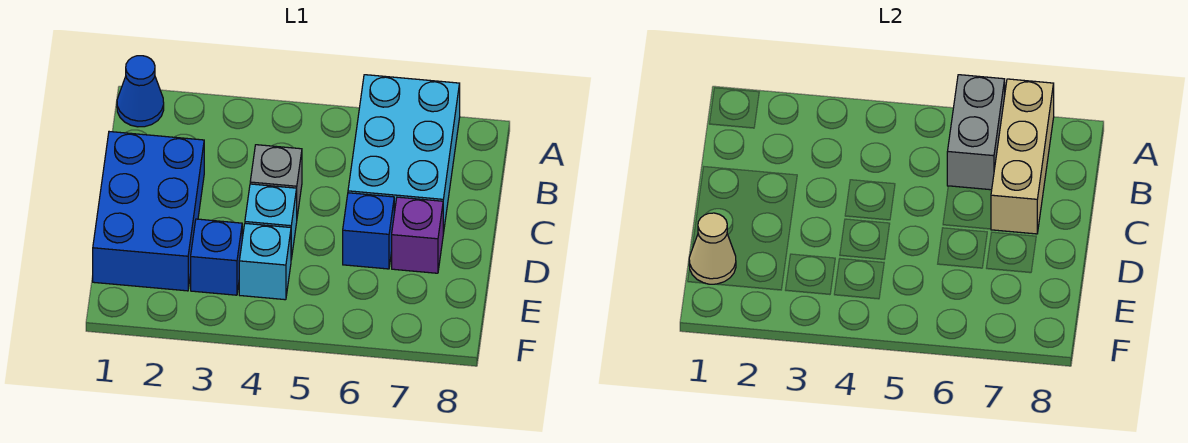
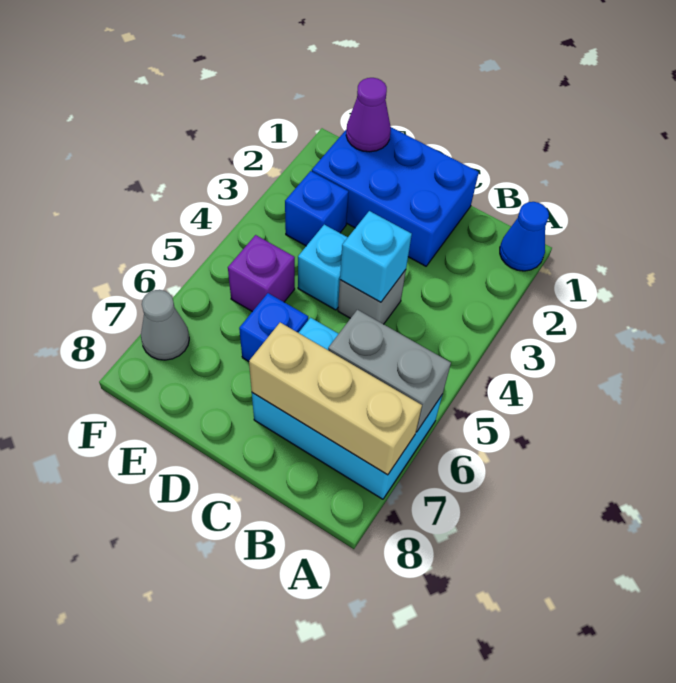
purple brick D7 level 1 -> purple brick E5 level 1
tan cone E1 level 2 -> purple cone E1 level 2
cyan brick E4 level 1 -> cyan brick C4 level 2
none -> grey cone F7 level 1

